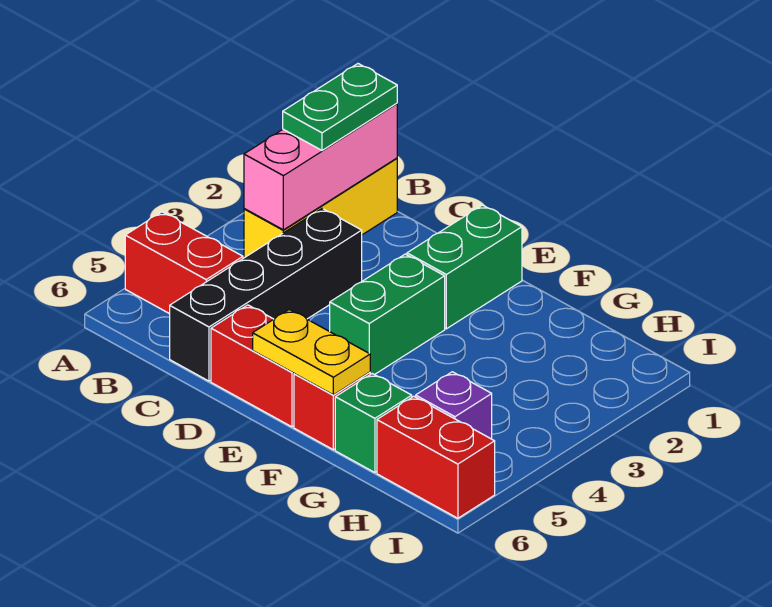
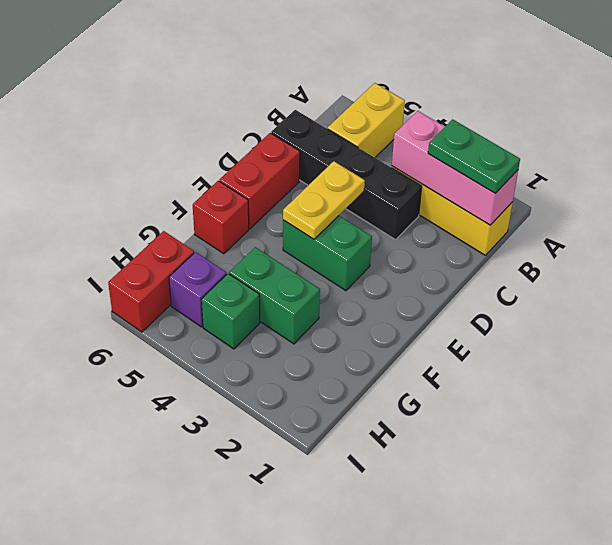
red brick A5:B5 level 1 -> yellow brick A5:B5 level 1
green brick E1:E2 level 1 -> green brick G3:G4 level 1
yellow plate E6:F6 level 2 -> yellow plate D4:E4 level 2
green brick G6 level 1 -> green brick H4 level 1

